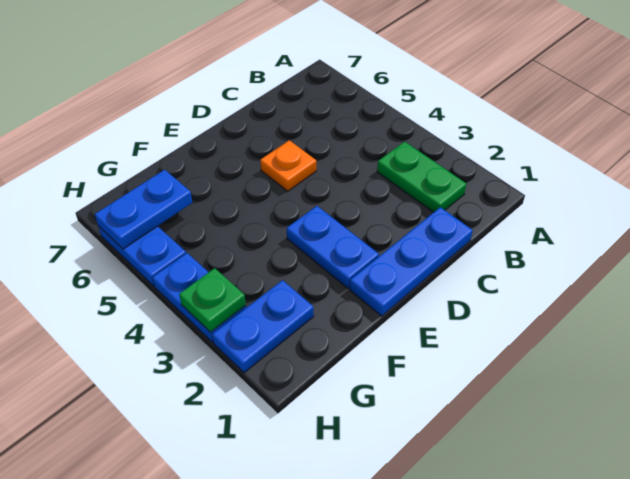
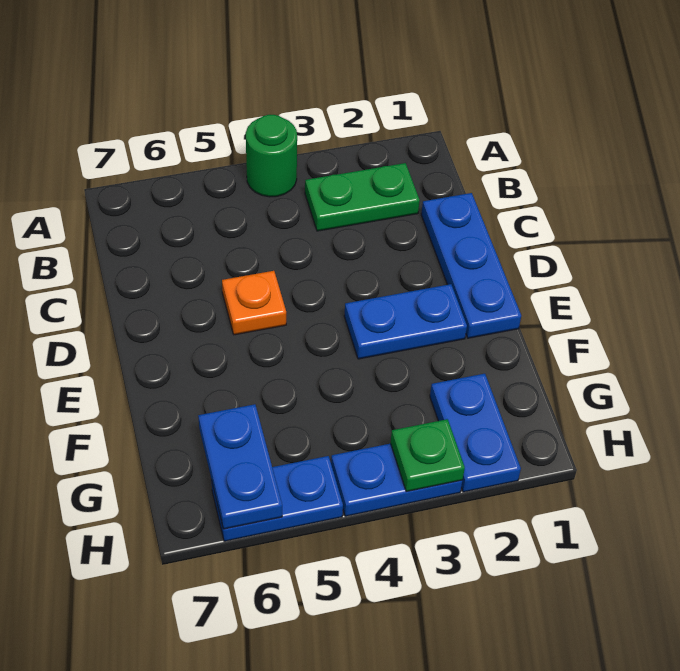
none -> green round brick A4 level 1

